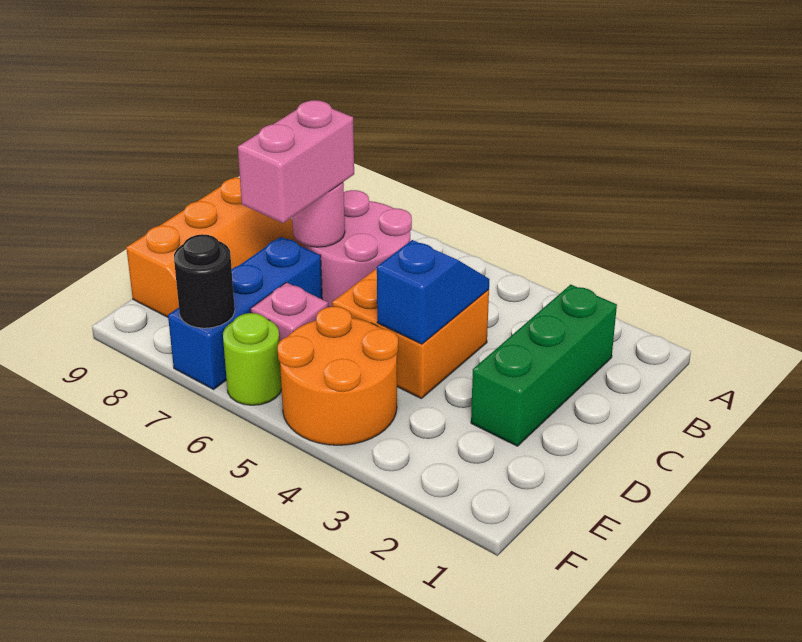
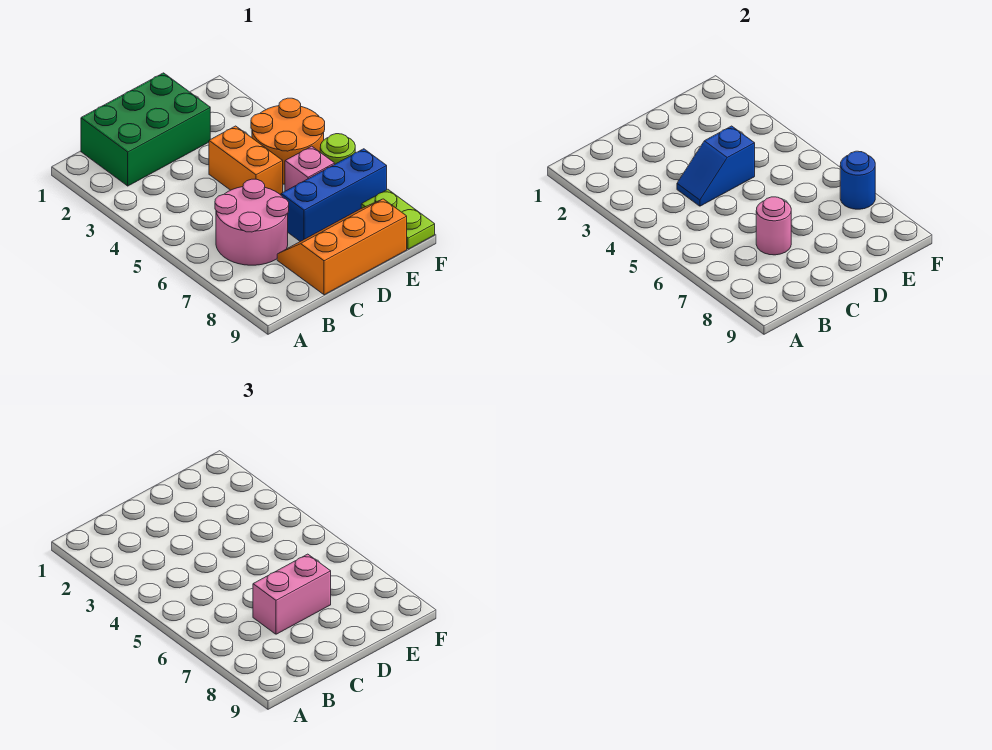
green brick B2:D2 level 1 -> green brick B1:D2 level 1
orange brick C4:D5 level 1 -> orange brick D4:D5 level 1
black round brick F7 level 2 -> blue round brick F7 level 2
none -> lime plate F8:F9 level 1

